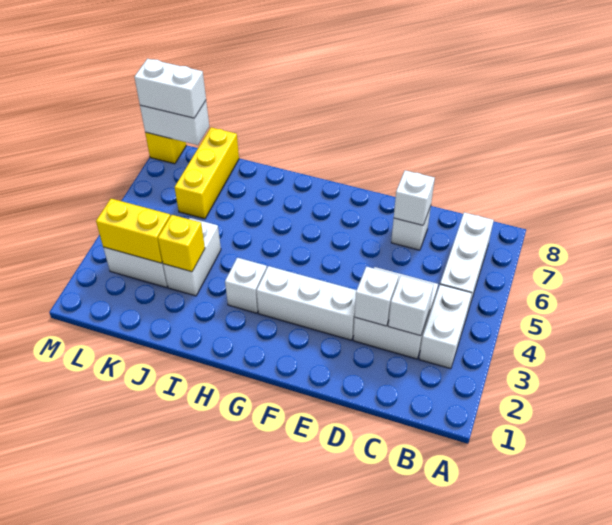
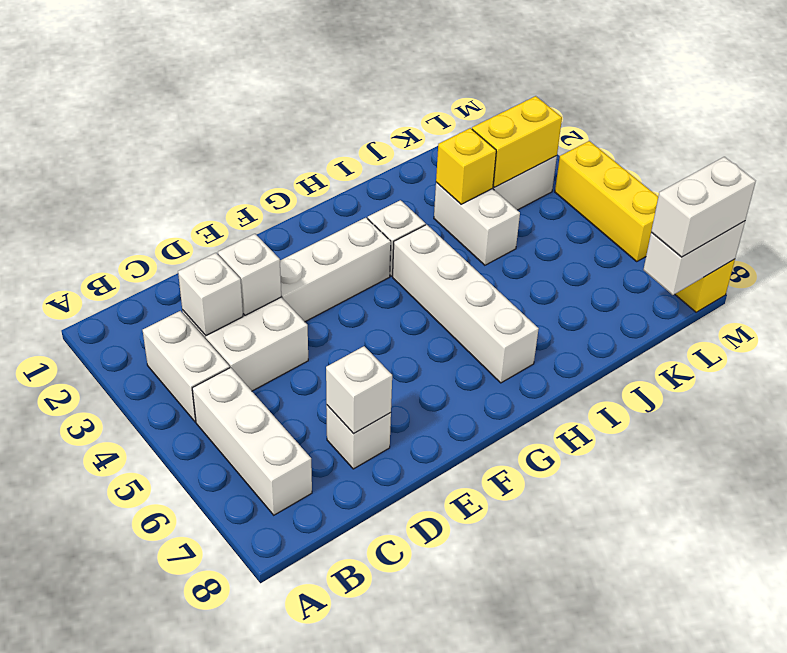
none -> white brick H4:H7 level 1
yellow brick K6:K8 level 1 -> yellow brick M4:M6 level 1

